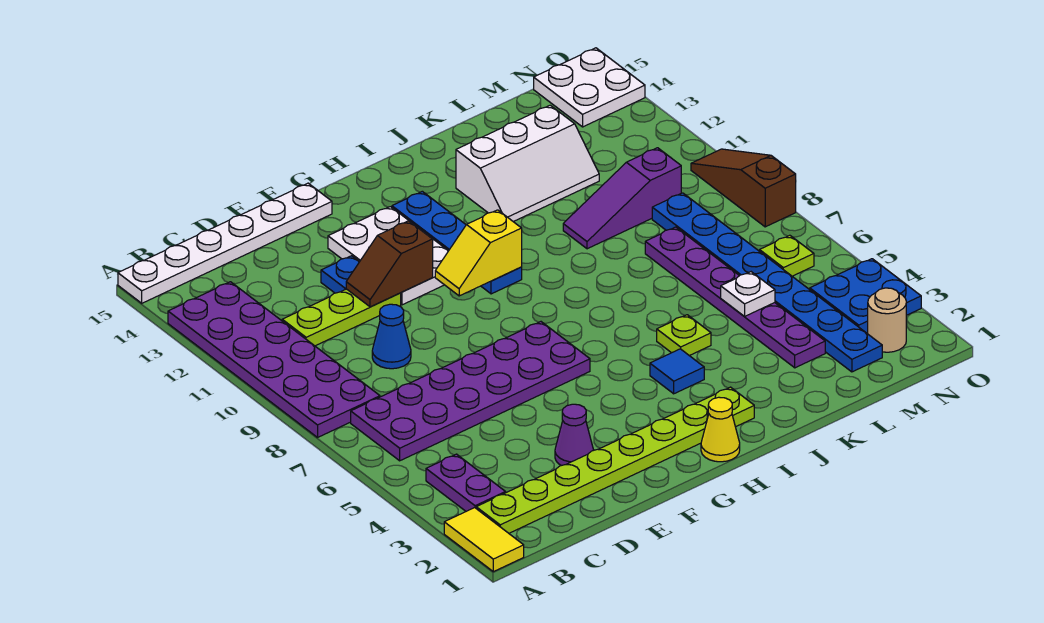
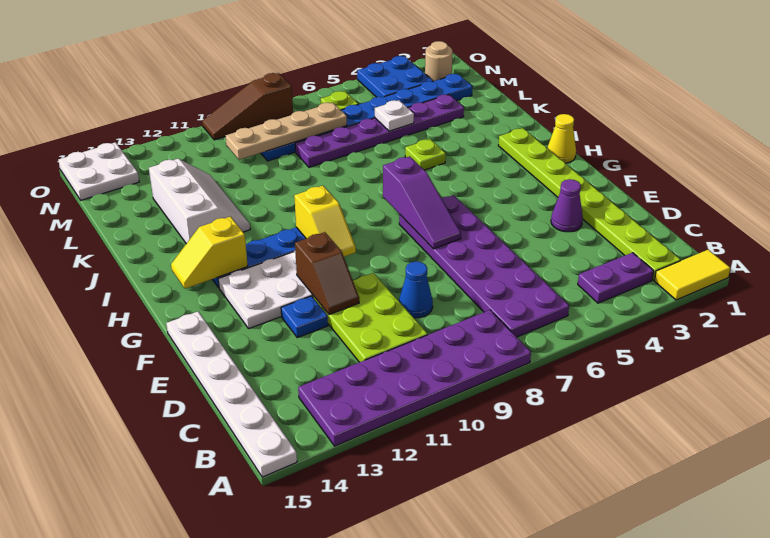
lime plate C11:E11 level 1 -> lime plate C10:E11 level 1
none -> yellow slope H13:H14 level 2 top 13
blue tile I4 level 1 -> none
purple slope K10:M10 level 1 top M -> purple slope F7:H7 level 2 top H
none -> tan plate M7:M10 level 2

